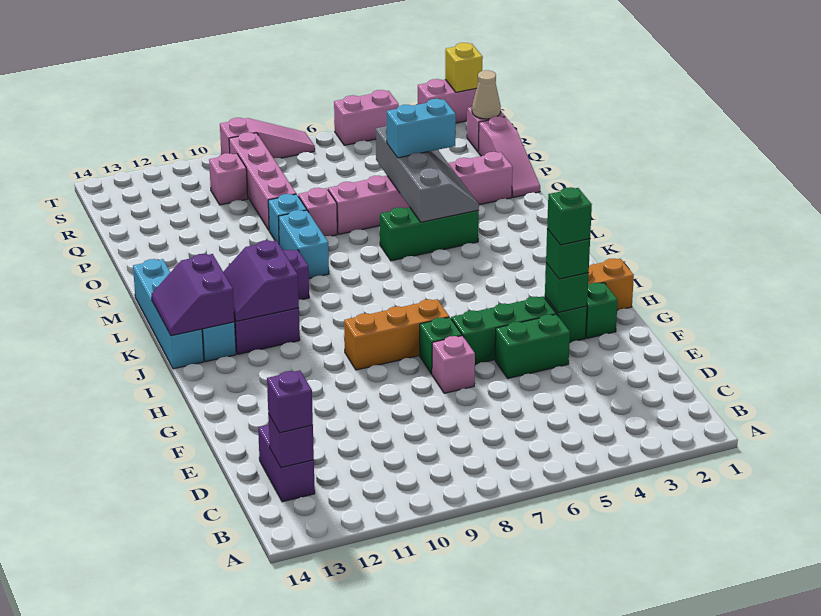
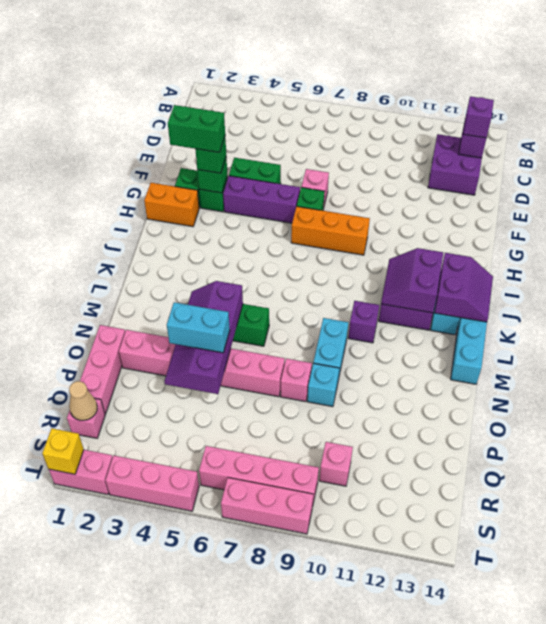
purple brick C13:D13 level 1 -> purple brick C12:D13 level 1
green brick G3 level 4 -> green brick G2:G3 level 4
green brick G4:G6 level 1 -> purple brick G4:G6 level 1
purple slope J11:K12 level 2 top 11 -> purple slope J11:K12 level 2 top 12
grey slope M4:P5 level 2 top 5 -> purple slope M4:P5 level 2 top 5
pink slope O1:Q1 level 1 top Q -> pink brick O1:Q1 level 1
pink brick P9:S9 level 1 -> pink brick S6:S9 level 1
pink brick T4:T5 level 1 -> pink brick T3:T5 level 1
pink slope T7:T9 level 1 top 9 -> pink brick T7:T9 level 1

